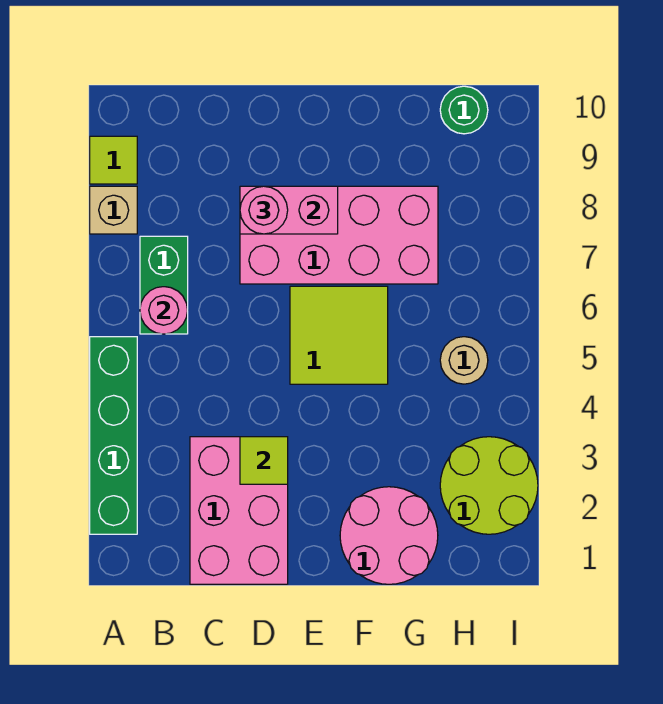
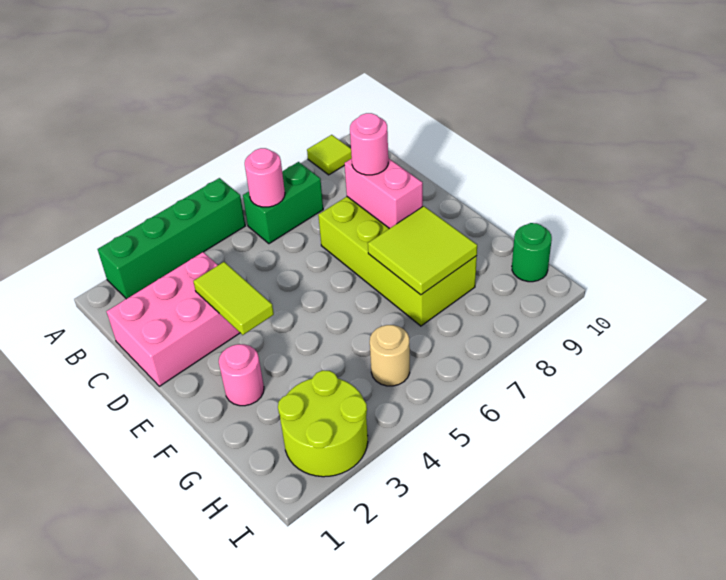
tan brick A8 level 1 -> none
lime tile D3 level 2 -> lime tile D3:E3 level 2
pink brick D7:G8 level 1 -> lime brick D7:G8 level 1
lime tile E5:F6 level 1 -> lime tile F7:G8 level 2
pink round brick F1:G2 level 1 -> pink round brick F2 level 1

